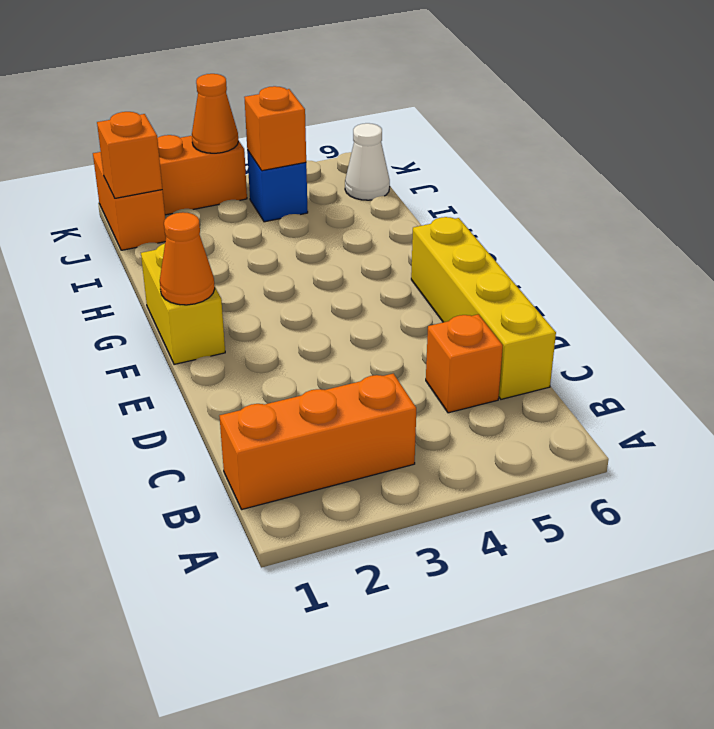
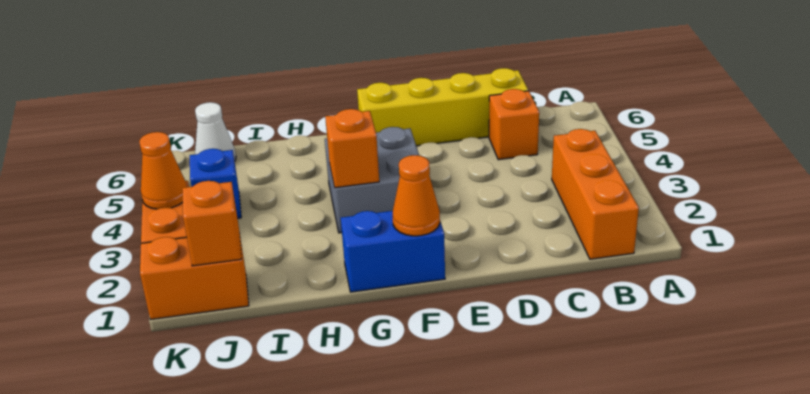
yellow brick F1:G1 level 1 -> blue brick F1:G1 level 1
none -> grey brick F3:G4 level 1
orange brick J4 level 2 -> orange brick G3 level 2

